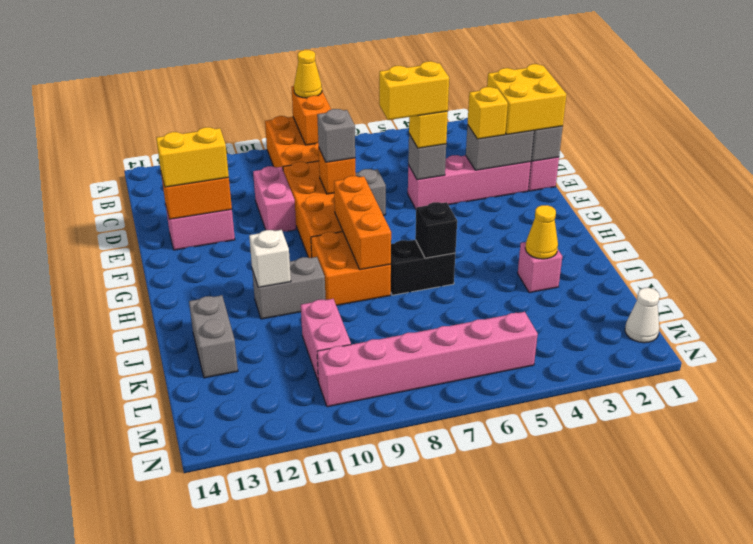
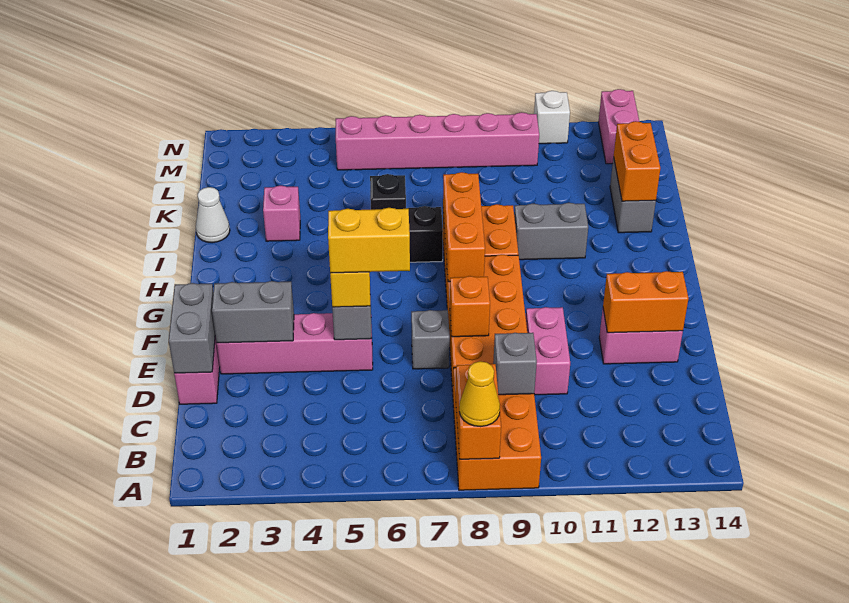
yellow brick D1:E2 level 3 -> none
yellow brick E3 level 3 -> none
grey brick E8 level 3 -> grey brick C9 level 2
yellow brick E12:E13 level 3 -> none
white brick I11 level 2 -> white brick N11 level 1
yellow cone J3 level 2 -> none
none -> orange brick J13:K13 level 2
pink brick K10:L10 level 1 -> pink brick M13:N13 level 1
white cone M1 level 1 -> white cone J1 level 1

